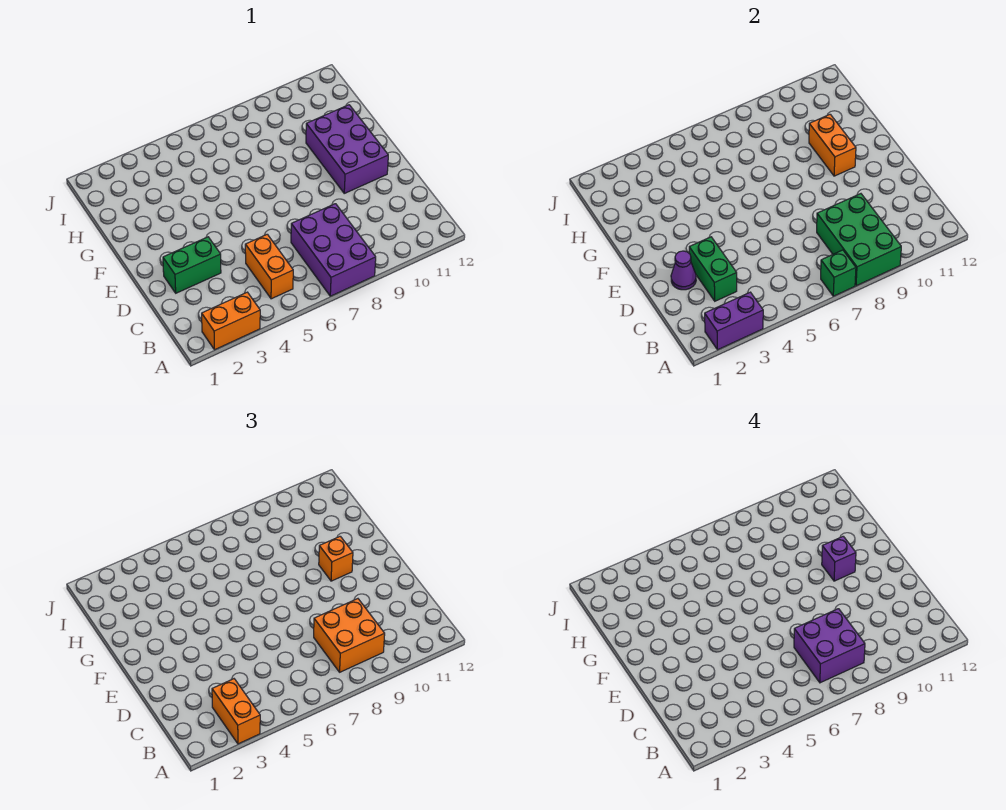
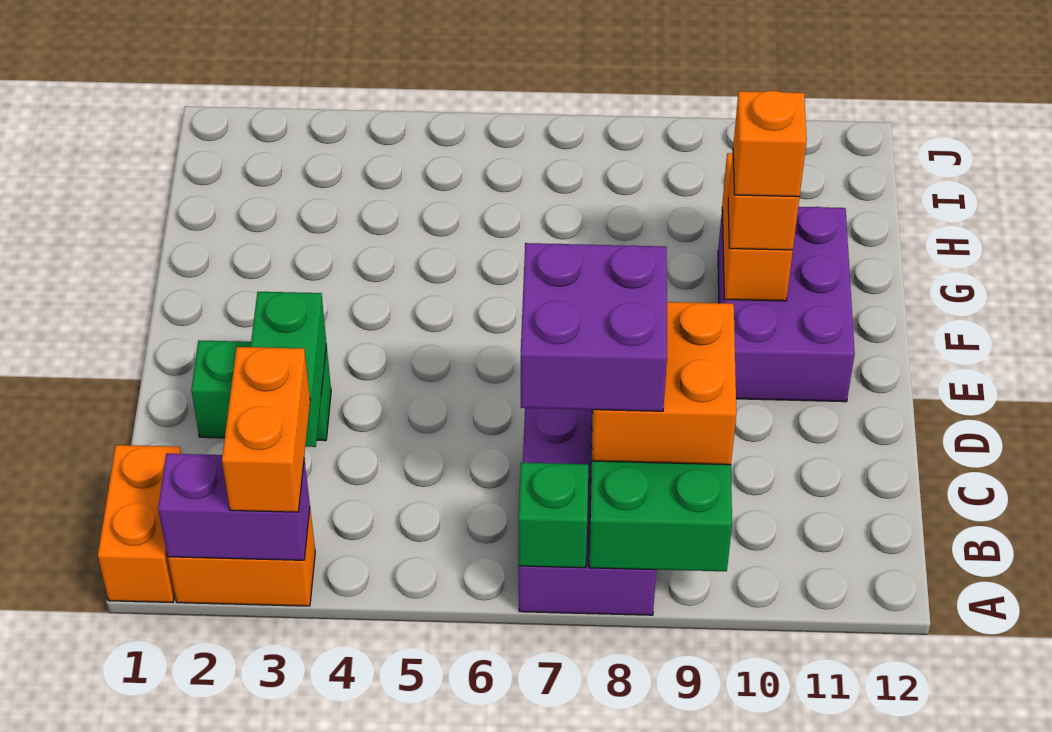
orange brick B5:C5 level 1 -> orange brick A1:B1 level 1
purple cone D2 level 2 -> none
purple brick F10 level 4 -> orange brick F10 level 4

